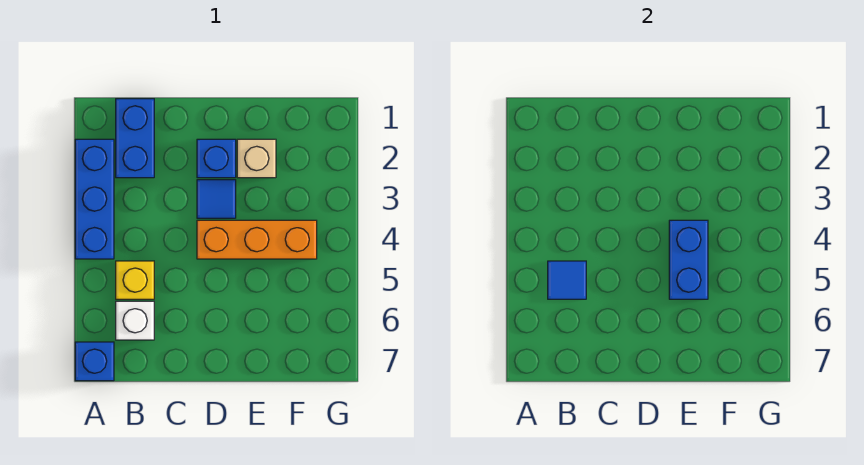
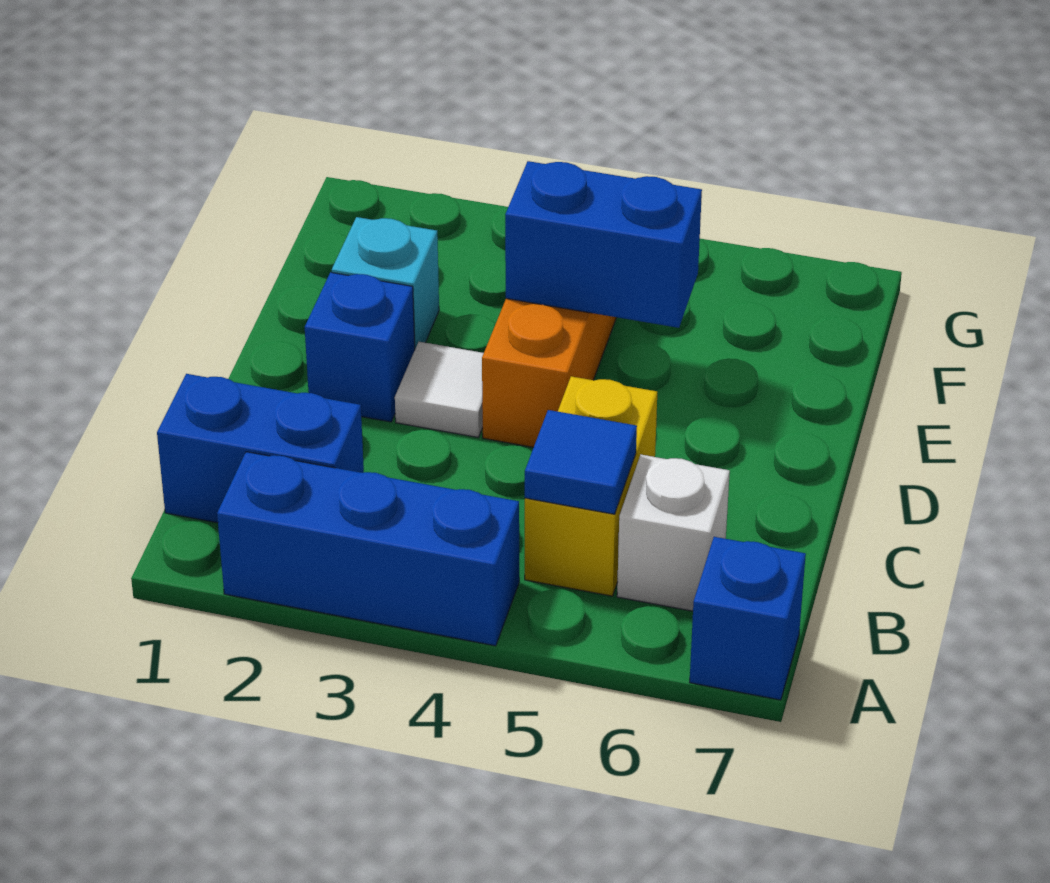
yellow brick B5 level 1 -> yellow brick B5:C5 level 1
blue tile D3 level 1 -> white tile D3 level 1
tan brick E2 level 1 -> cyan brick E2 level 1

